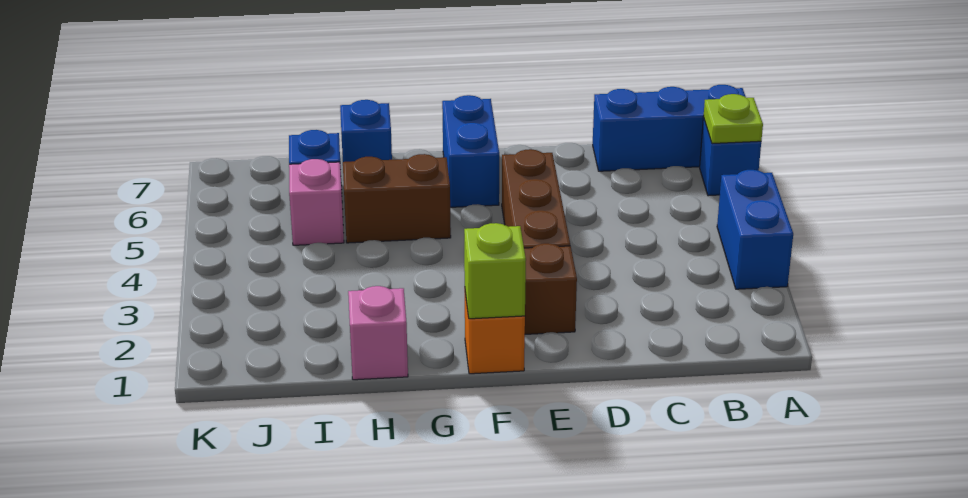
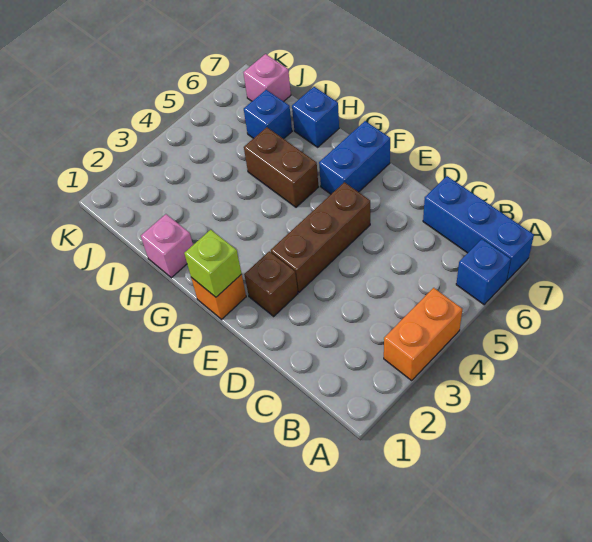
blue brick A3:A4 level 1 -> orange brick A3:A4 level 1
lime plate A6 level 2 -> none
pink brick I5 level 1 -> pink brick J7 level 1

